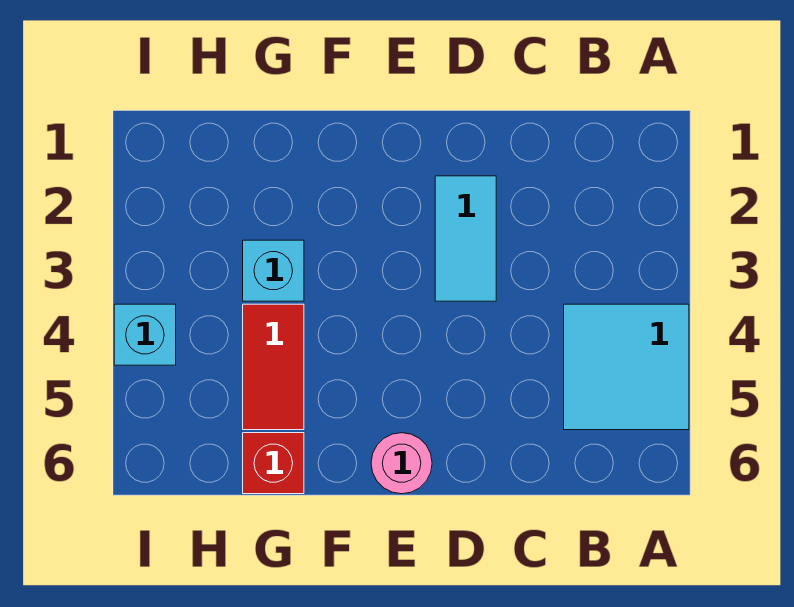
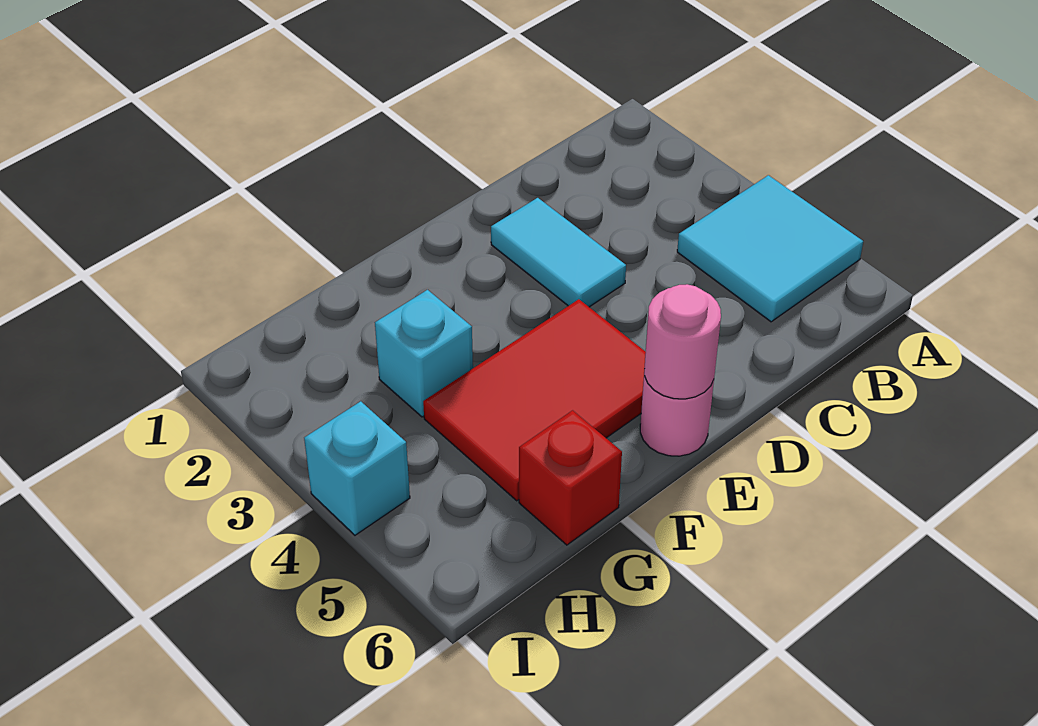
none -> pink round brick E6 level 2
red tile G4:G5 level 1 -> red tile E4:G5 level 1

